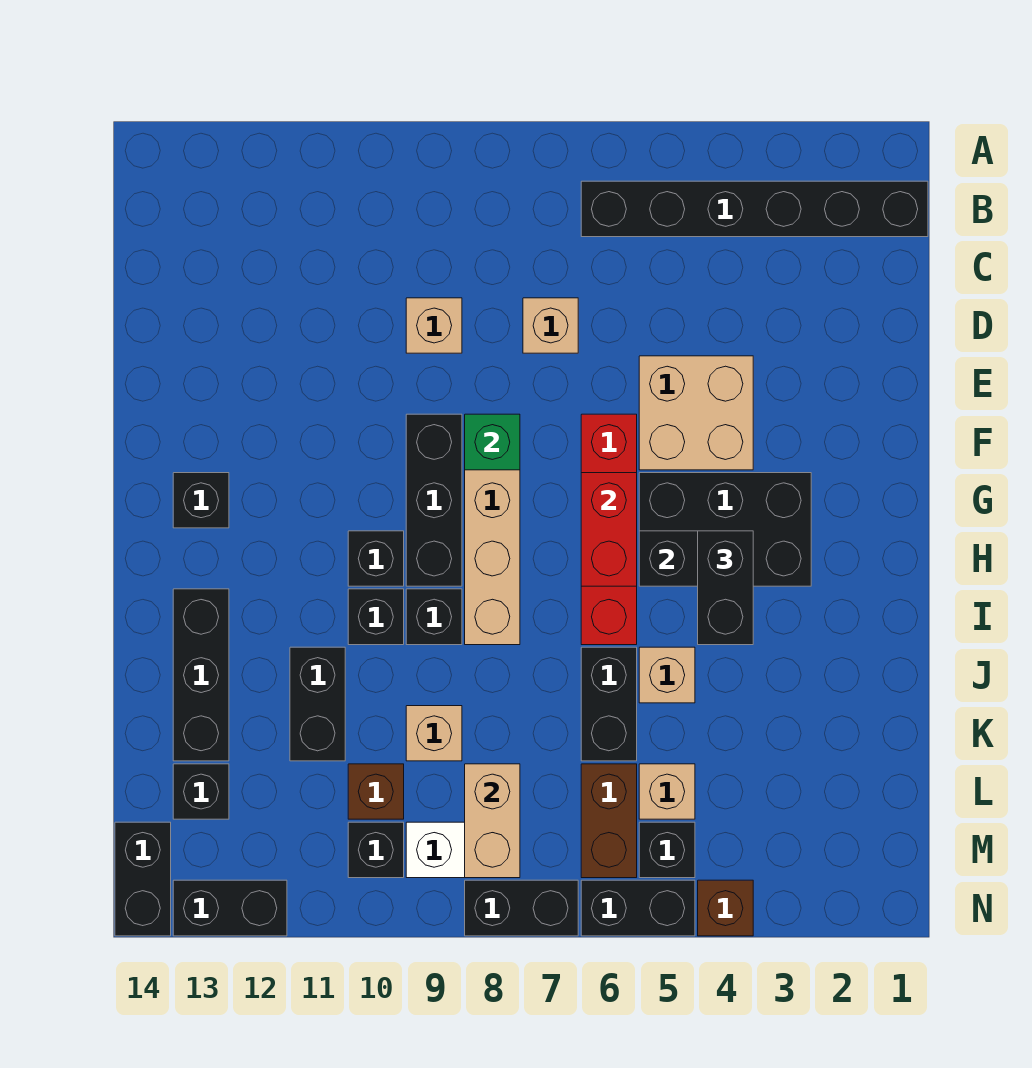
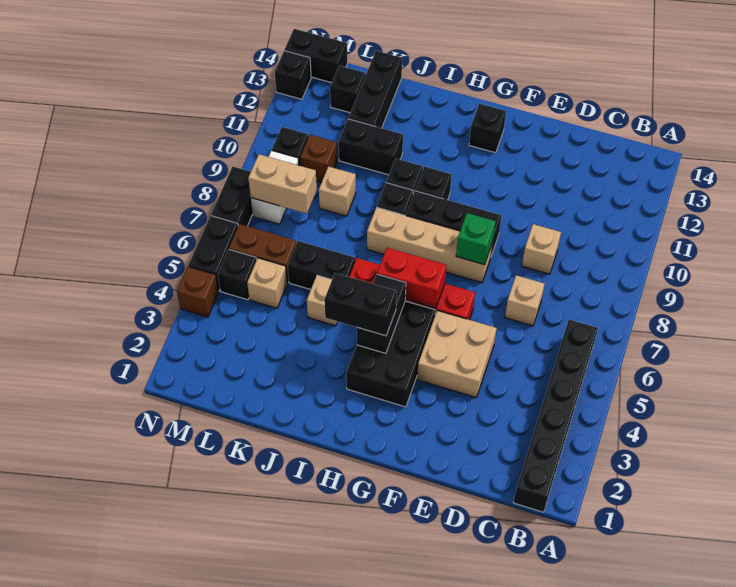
black brick I13:K13 level 1 -> black brick K12:K14 level 1
black brick N12:N13 level 1 -> black brick N13 level 1

